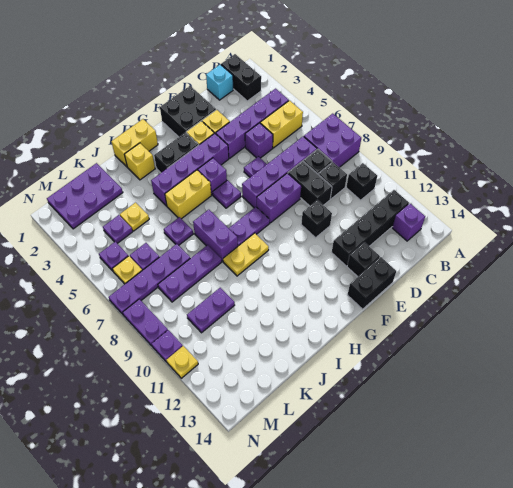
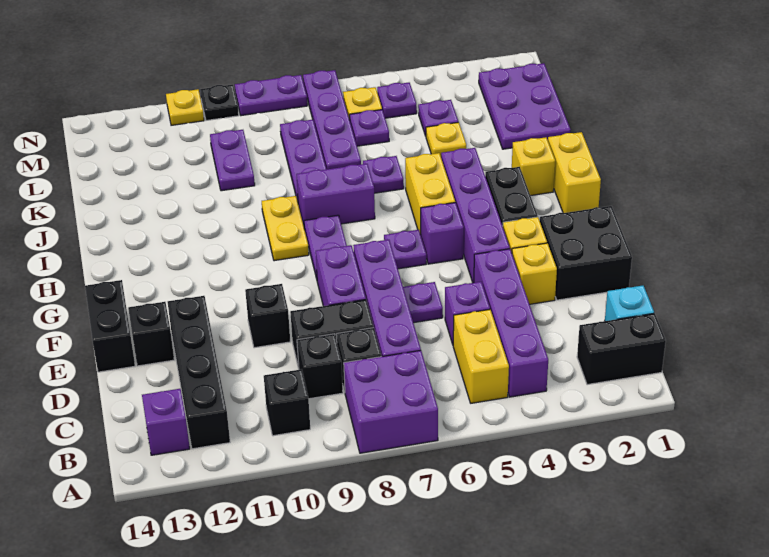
purple plate N10 level 1 -> black plate N10 level 1

